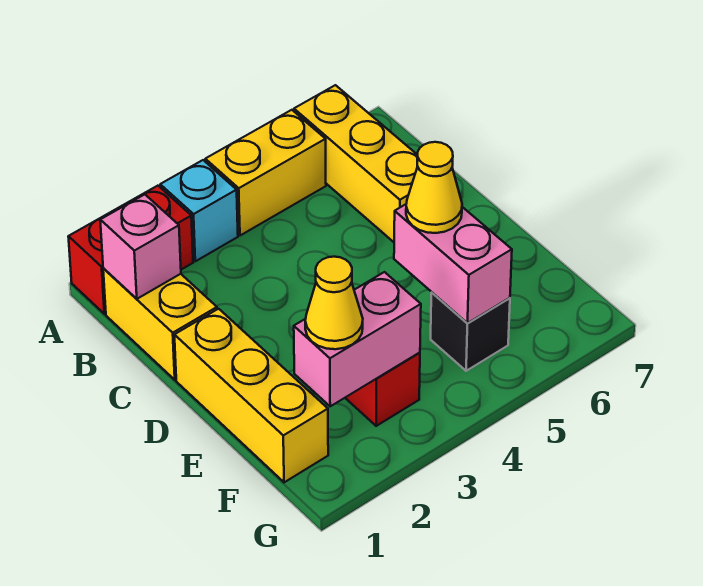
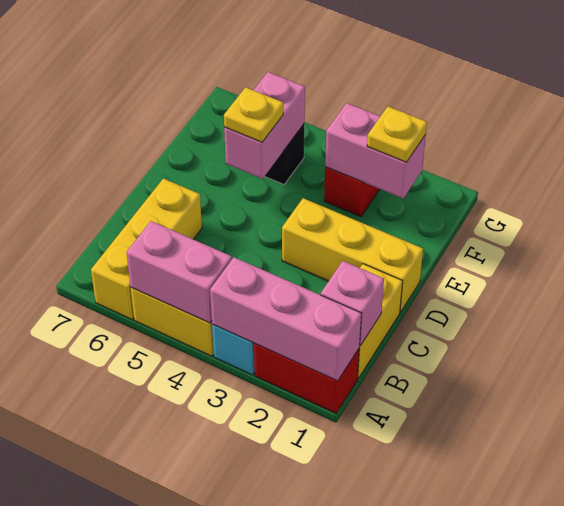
none -> pink brick A1:A3 level 2
none -> pink brick A4:A5 level 2
yellow brick D1:F1 level 1 -> yellow brick D1:D3 level 1
yellow cone E5 level 3 -> yellow plate E5 level 3
yellow cone F2 level 3 -> yellow plate F2 level 3

